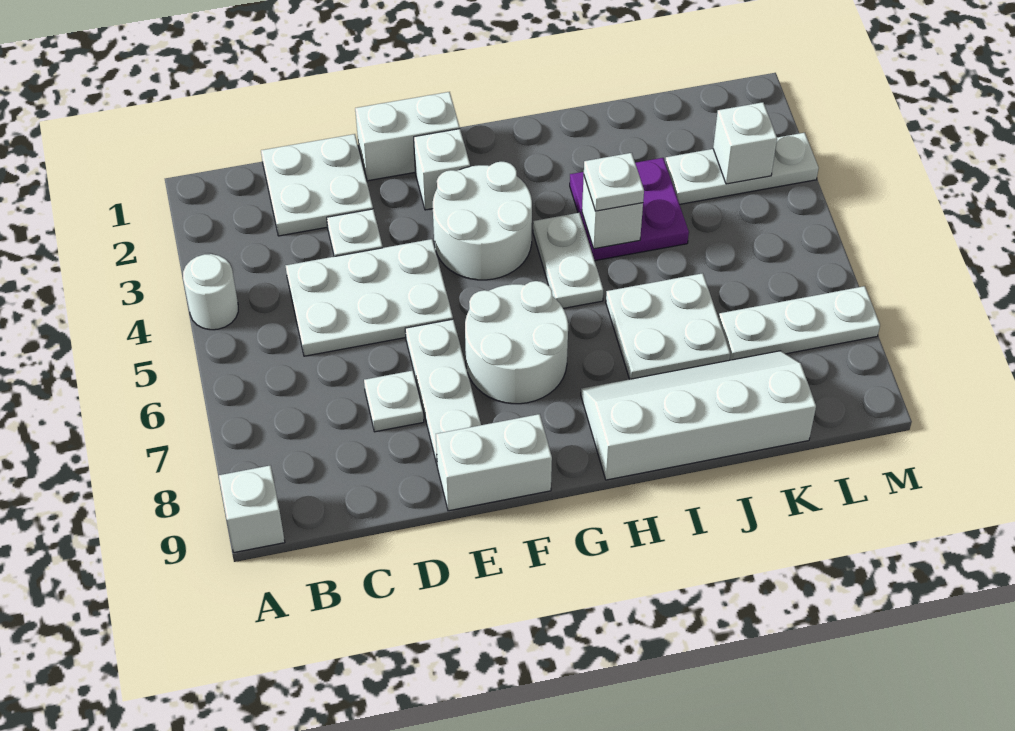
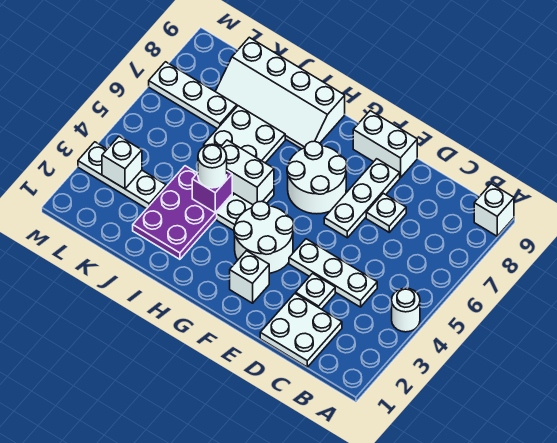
white plate C4:E5 level 1 -> white plate C4:E4 level 1
white brick E1:F1 level 1 -> white brick H5:I5 level 2
purple plate I3:J4 level 1 -> purple plate I2:J4 level 1
white brick I4 level 2 -> purple brick I4 level 2
white plate I4 level 3 -> white round brick I4 level 3

